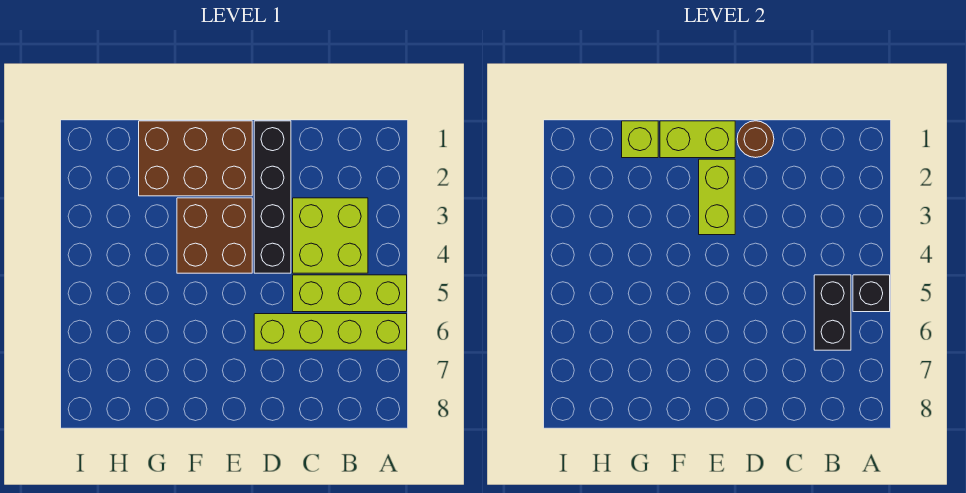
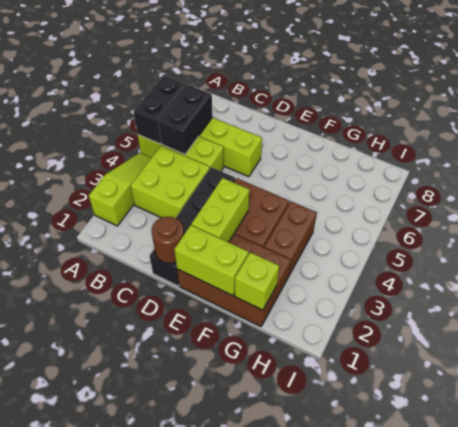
none -> lime slope A2:A4 level 1 top 2
black brick A5 level 2 -> black brick A5:A6 level 2
none -> brown brick G3:G4 level 1

